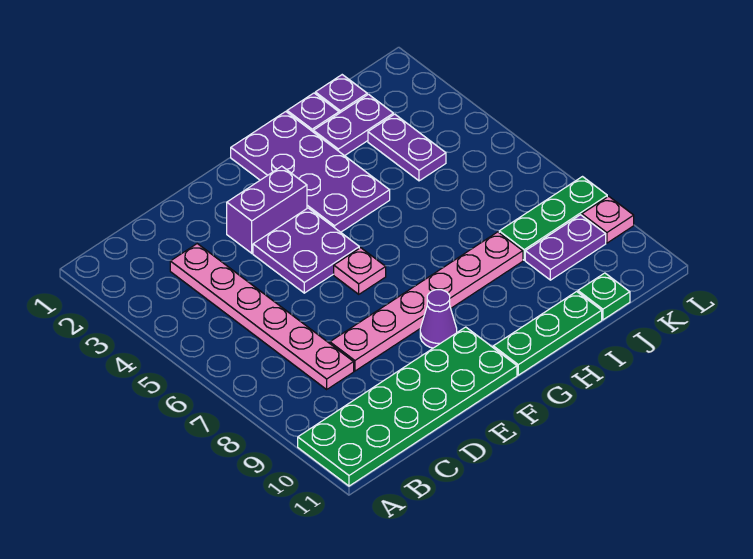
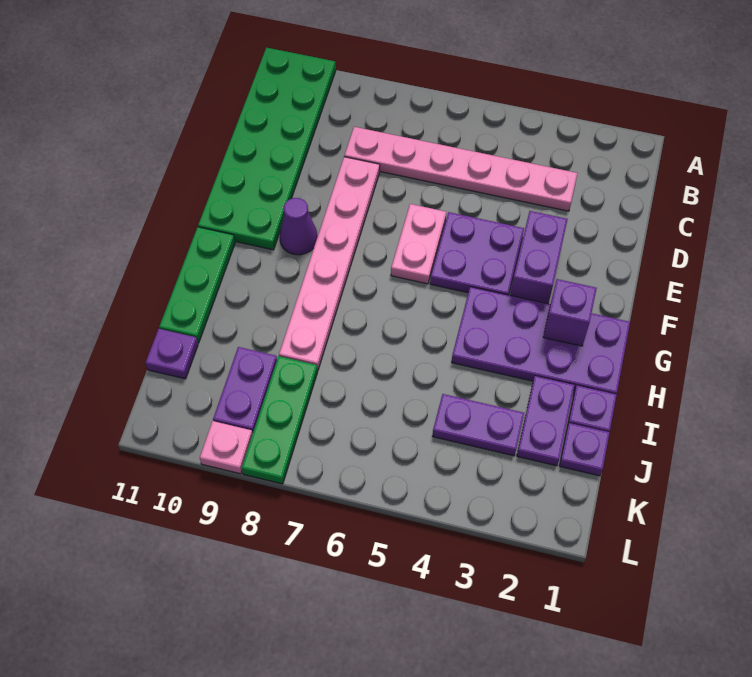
pink plate F6 level 1 -> pink plate E6:F6 level 1
none -> purple brick G2 level 2
green plate J11 level 1 -> purple plate J11 level 1

